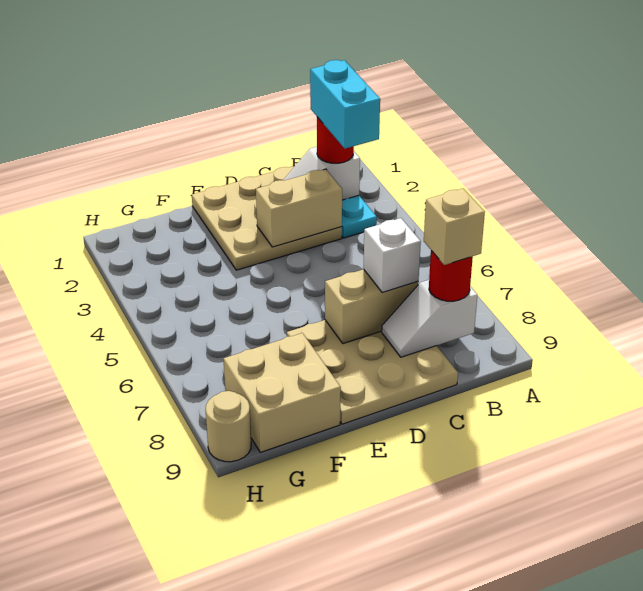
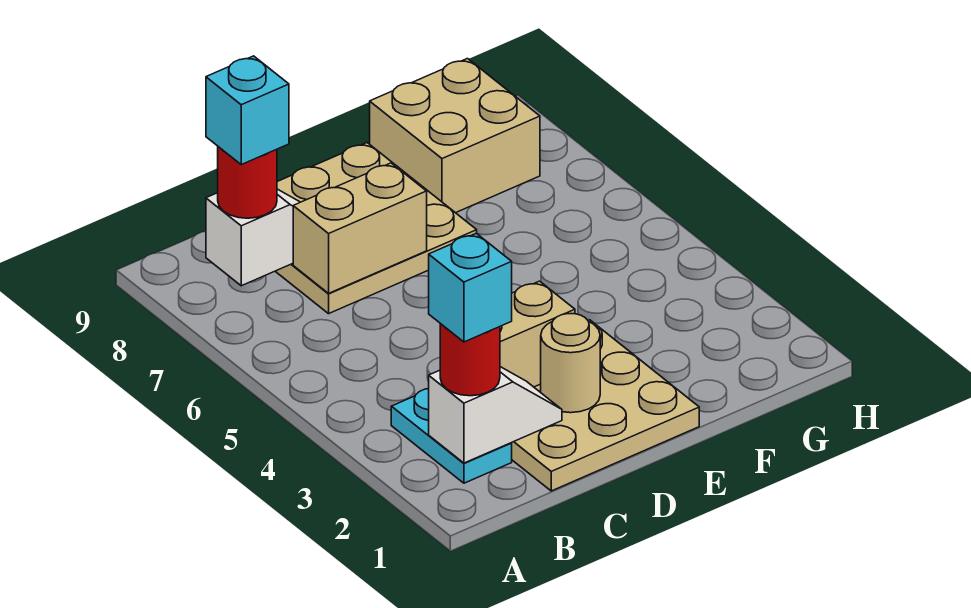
cyan brick B2:B3 level 4 -> cyan brick B2 level 4
tan brick B8 level 4 -> cyan brick B8 level 4
white brick C7 level 3 -> none
tan round brick H9 level 1 -> tan round brick D2 level 2

